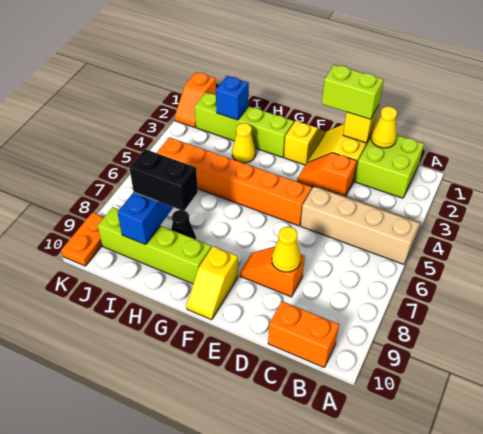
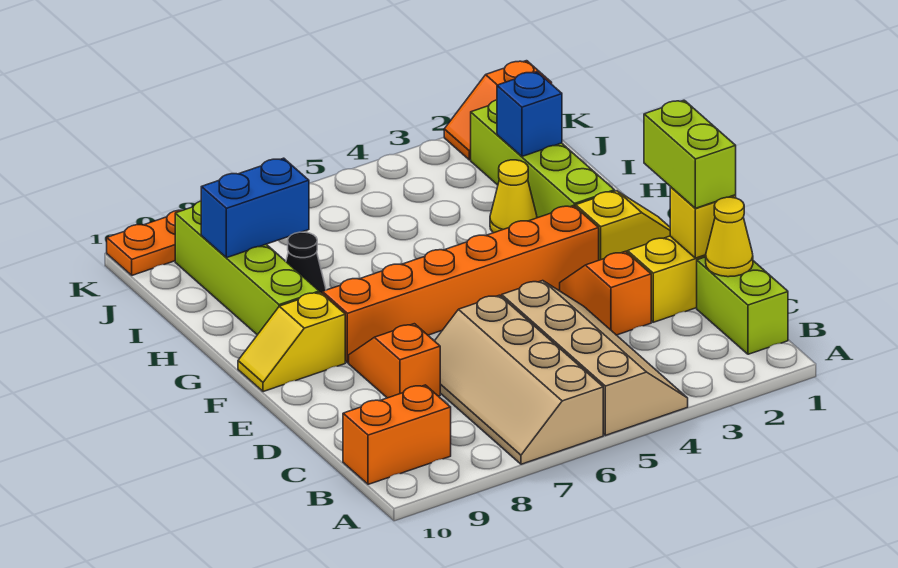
none -> tan slope A6:D7 level 1 top 6
lime brick B1:C2 level 1 -> lime brick B1:C1 level 1
orange brick B10:C10 level 1 -> orange brick B9:B10 level 1
yellow cone D8 level 2 -> none
orange brick E5:J5 level 1 -> orange brick F3:F8 level 1
black brick H8:I8 level 3 -> none

